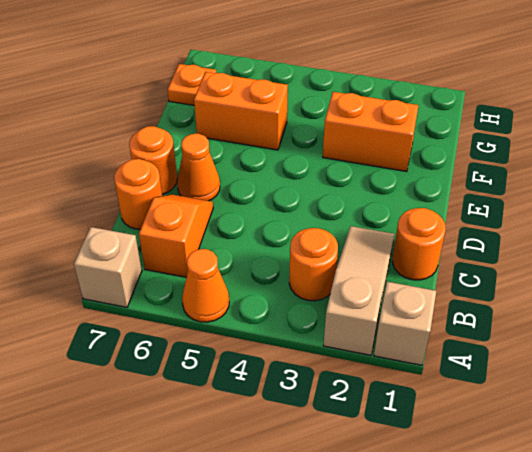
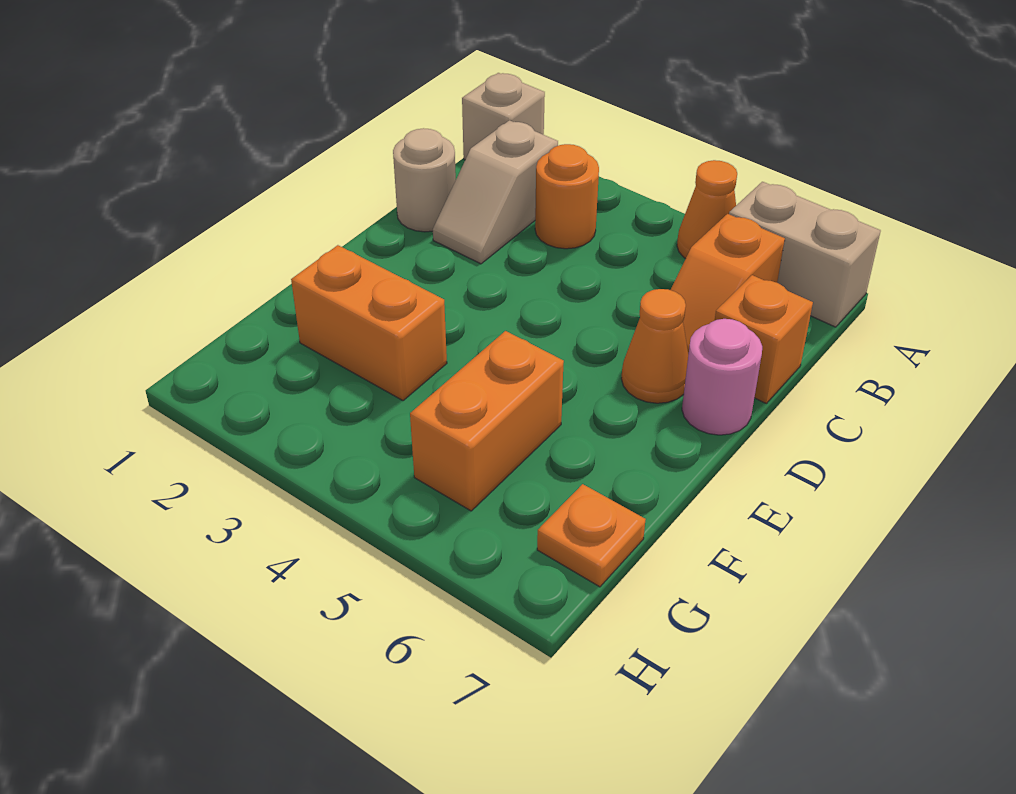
tan slope A2:C2 level 1 top A -> tan slope B2:C2 level 1 top B
tan brick A7 level 1 -> tan brick A6:A7 level 1
orange round brick C1 level 1 -> tan round brick C1 level 1
orange round brick C7 level 1 -> orange brick C7 level 1
orange round brick D7 level 1 -> pink round brick D7 level 1
orange brick F5:F6 level 1 -> orange brick F5:G5 level 1

